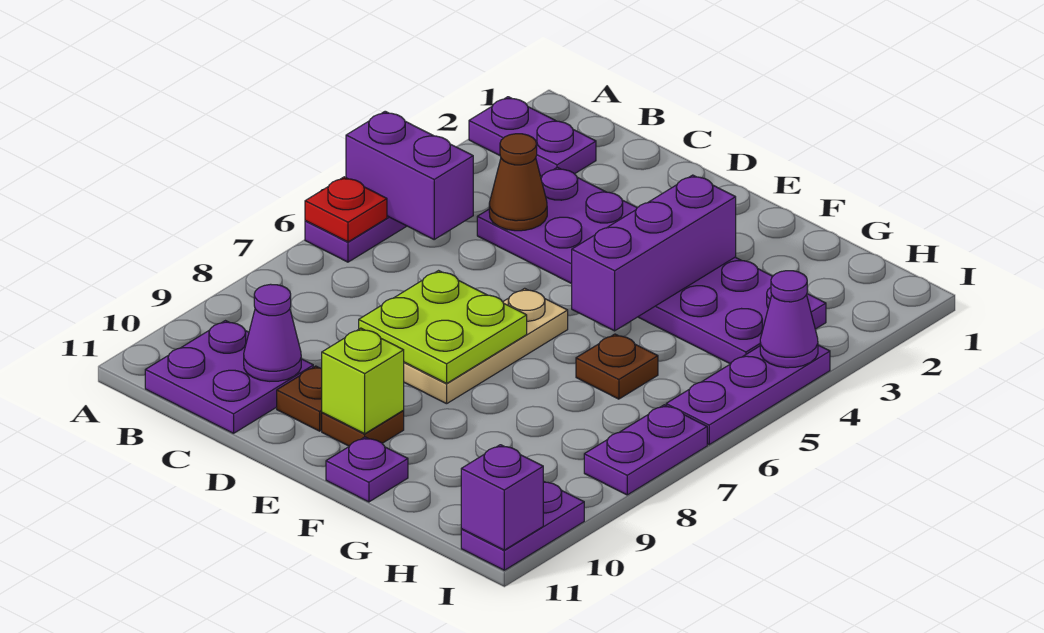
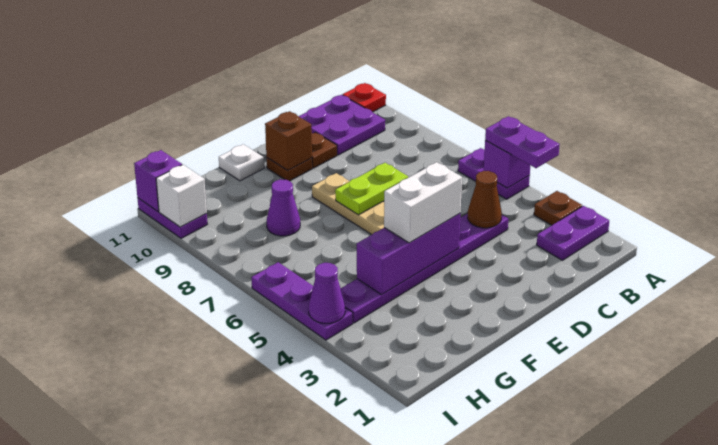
purple brick A5:B5 level 2 -> purple brick A5 level 2
red plate A6 level 2 -> red plate A11 level 1
purple plate C3:H4 level 1 -> purple plate C4:H4 level 1
purple cone C10 level 2 -> purple cone G8 level 1
lime plate D7:E8 level 2 -> lime plate D7:E7 level 2
none -> white brick E4:F4 level 3
lime brick E10 level 2 -> brown brick E10 level 2
purple brick F3:F5 level 2 -> purple brick E4:G4 level 2
purple plate F11 level 1 -> white plate F11 level 1
brown plate G6 level 1 -> brown plate A3 level 1
purple plate I7:I8 level 1 -> purple plate A4:A5 level 3
none -> white brick I10 level 2

